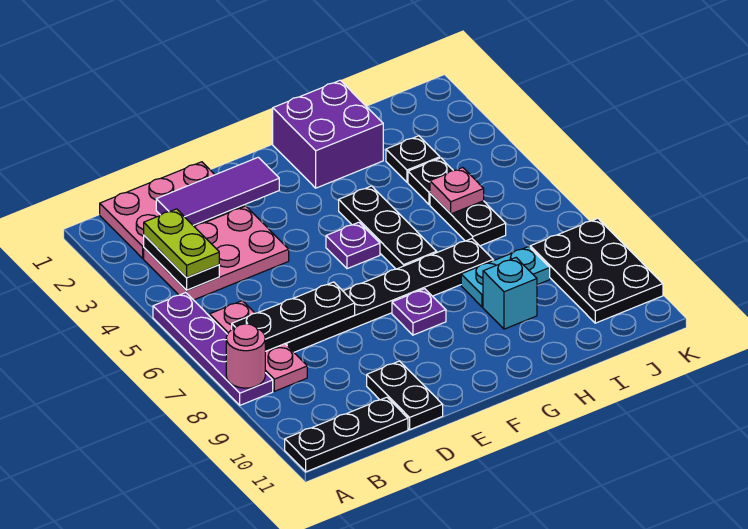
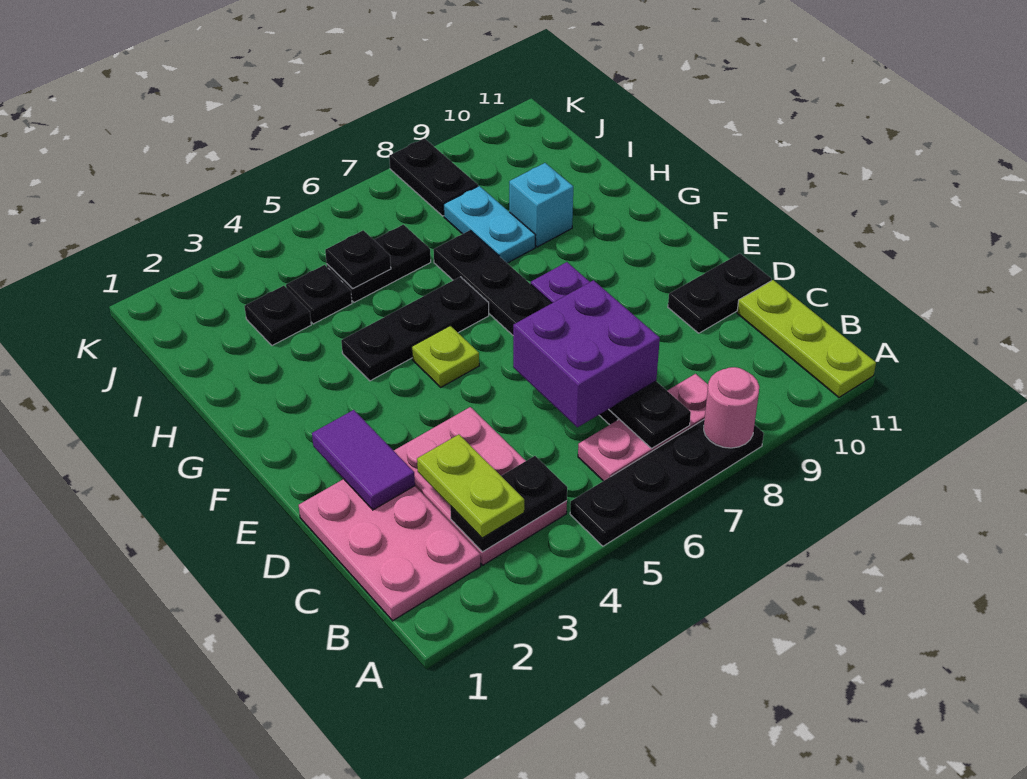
purple plate A5:A8 level 1 -> black plate A5:A8 level 1
black plate A11:C11 level 1 -> lime plate A11:C11 level 1
lime plate B3:B4 level 3 -> lime plate B3:C3 level 3
purple tile C2:E2 level 2 -> purple tile D2:E2 level 2
purple plate F5 level 1 -> lime plate F5 level 1
purple brick G1:H2 level 1 -> purple brick C6:D7 level 3
pink plate I5 level 2 -> black plate I5 level 2
black plate J8:K10 level 1 -> black plate J8:K8 level 1

